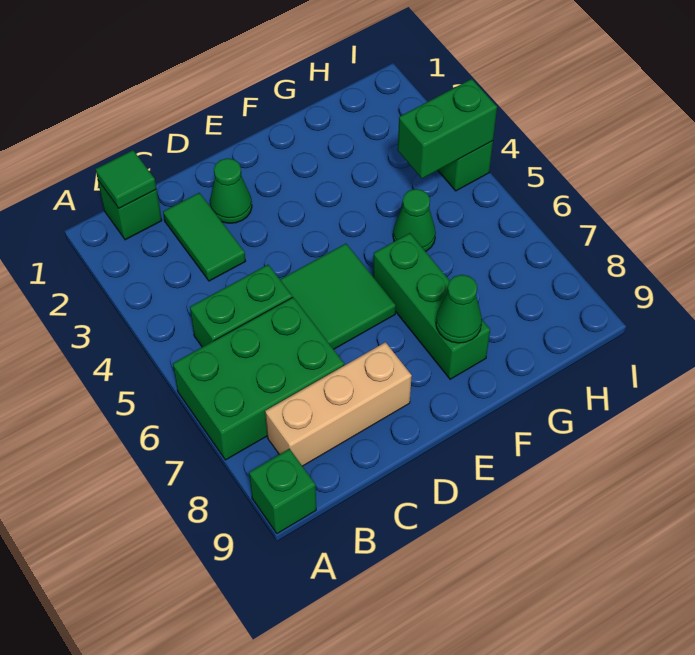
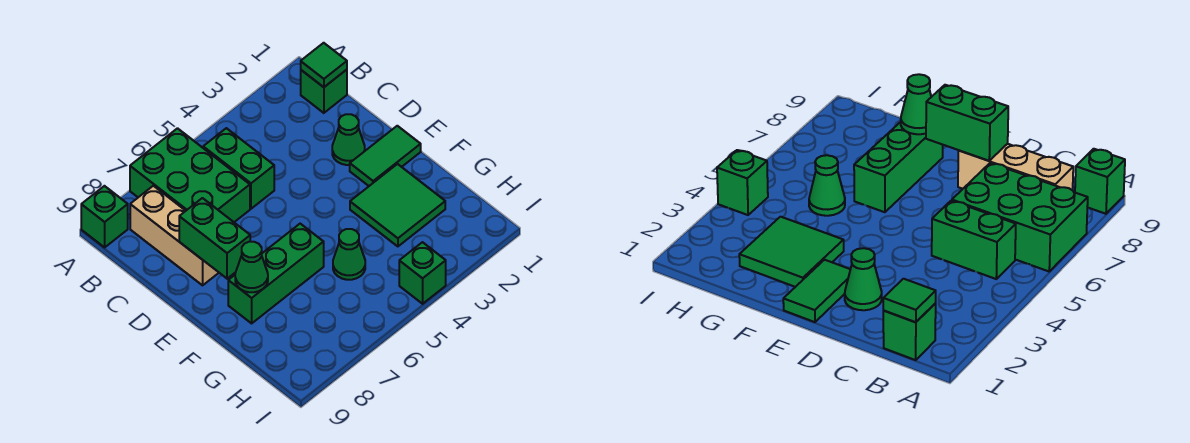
green tile C2:C3 level 1 -> green tile E1:E2 level 1
green tile D5:E6 level 1 -> green tile F2:G3 level 1
green brick H4:I4 level 2 -> green brick D8:E8 level 2

